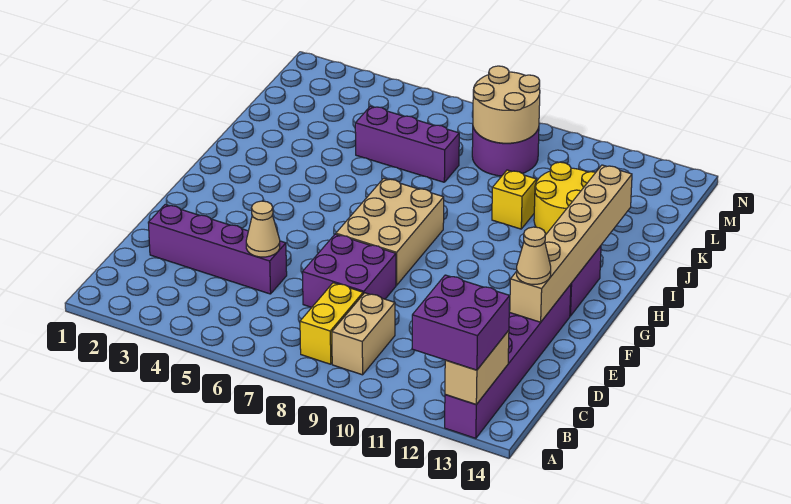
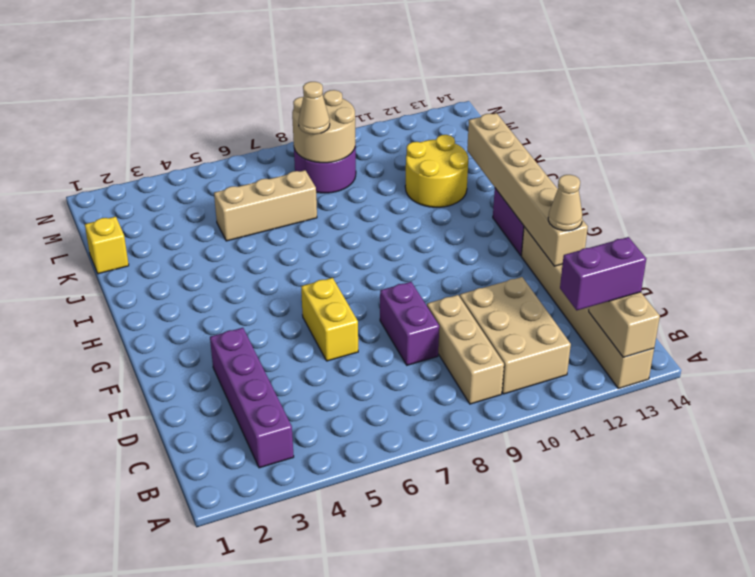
purple brick A12:B13 level 3 -> purple brick B12:B13 level 3
purple brick A13:F13 level 1 -> tan brick A13:F13 level 1
yellow brick B8:C8 level 1 -> yellow brick E6:F6 level 1
tan brick B9:C9 level 1 -> tan brick B9:D9 level 1
purple brick D2:D5 level 1 -> purple brick B3:E3 level 1
tan cone D5 level 2 -> tan cone L8 level 3
purple brick D7:E8 level 1 -> purple brick D8:E8 level 1
tan brick F7:H8 level 1 -> tan brick B10:D11 level 1
yellow brick J10 level 1 -> yellow brick K1 level 1
purple brick K5:K7 level 1 -> tan brick K5:K7 level 1

